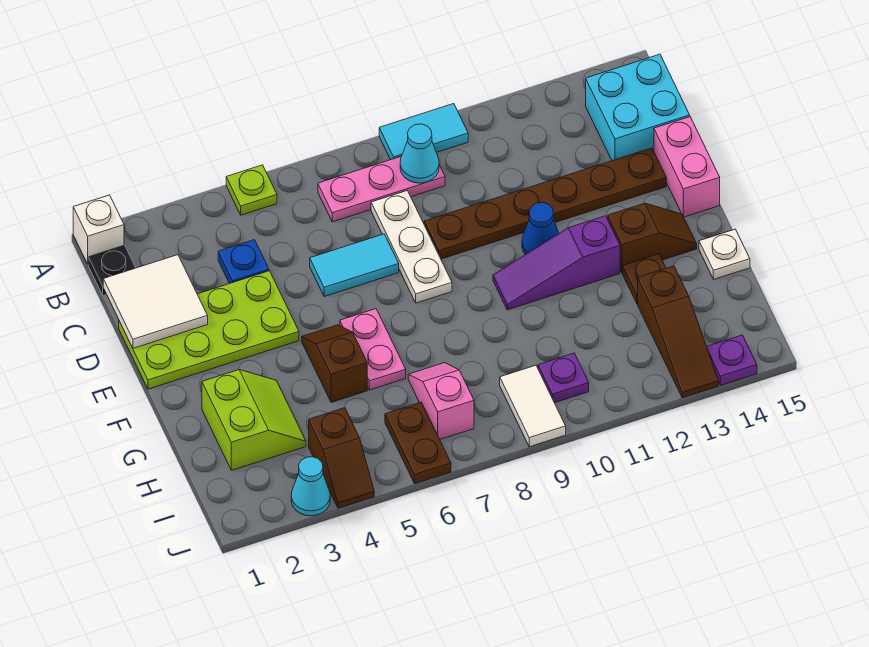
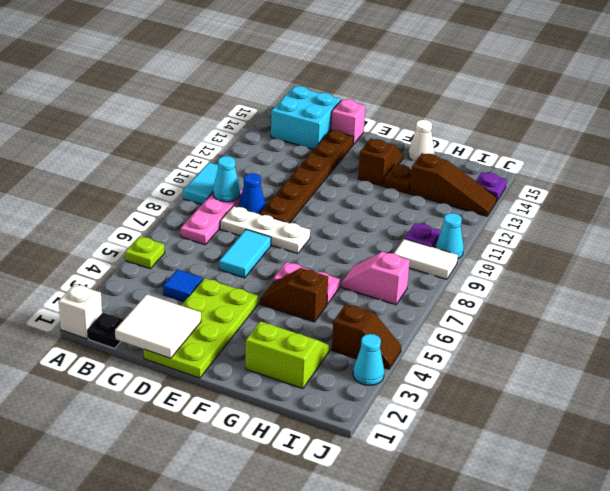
blue plate C4 level 1 -> blue tile C4 level 1
pink brick D15:E15 level 1 -> pink brick D15 level 1
blue cone E11 level 1 -> blue cone C9 level 1
purple slope F10:F12 level 1 top 12 -> none
white plate G15 level 1 -> white cone G15 level 1
brown plate I6:J6 level 1 -> none
none -> cyan cone J10 level 1

